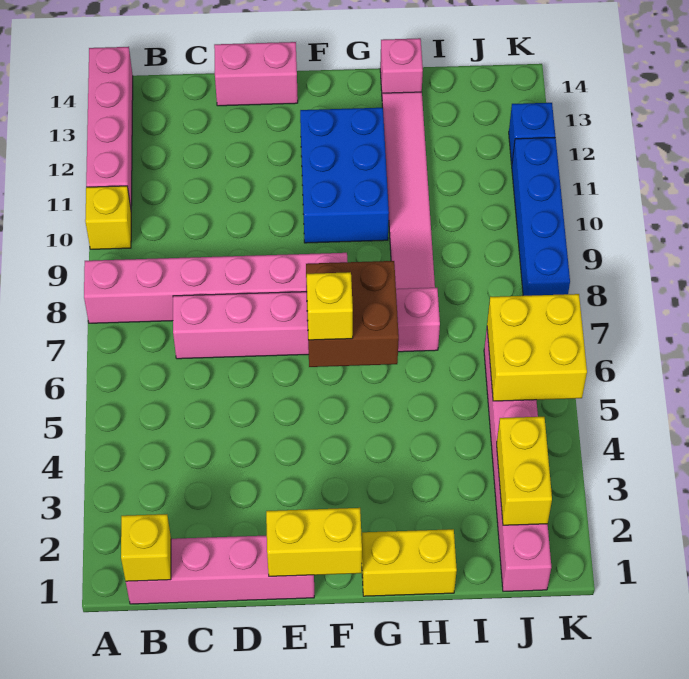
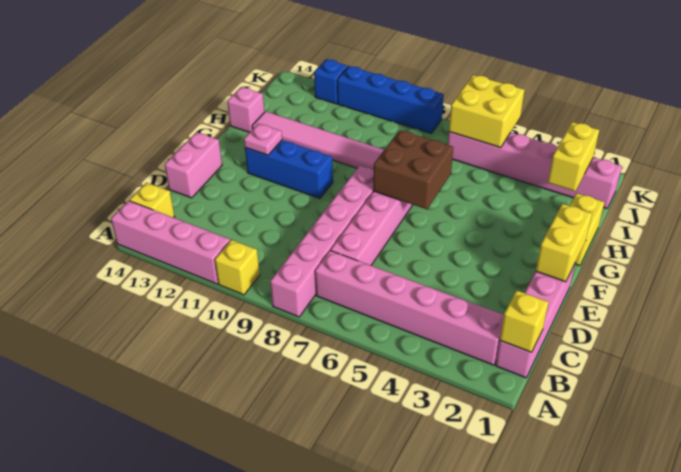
none -> pink brick B2:B7 level 1
yellow brick F6 level 3 -> yellow brick B14 level 1
blue brick F10:G12 level 1 -> blue brick F10:F12 level 1
none -> pink plate F12 level 2
yellow brick J2:J3 level 2 -> yellow brick I2:J2 level 2

